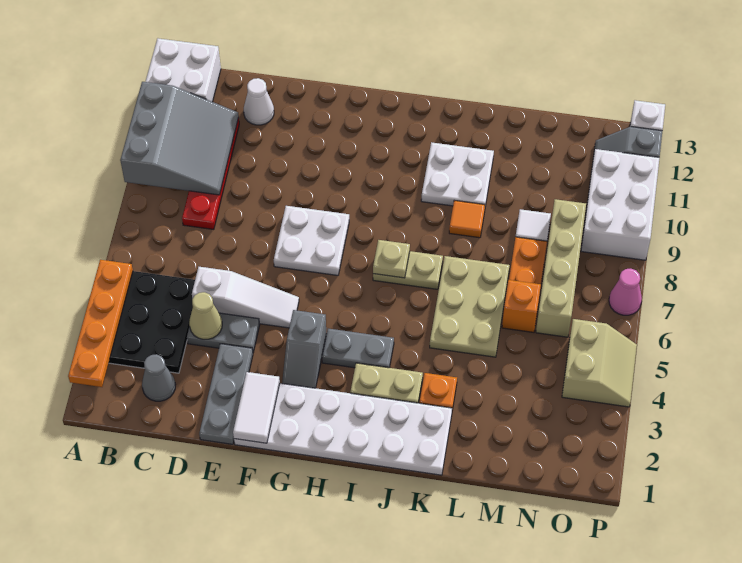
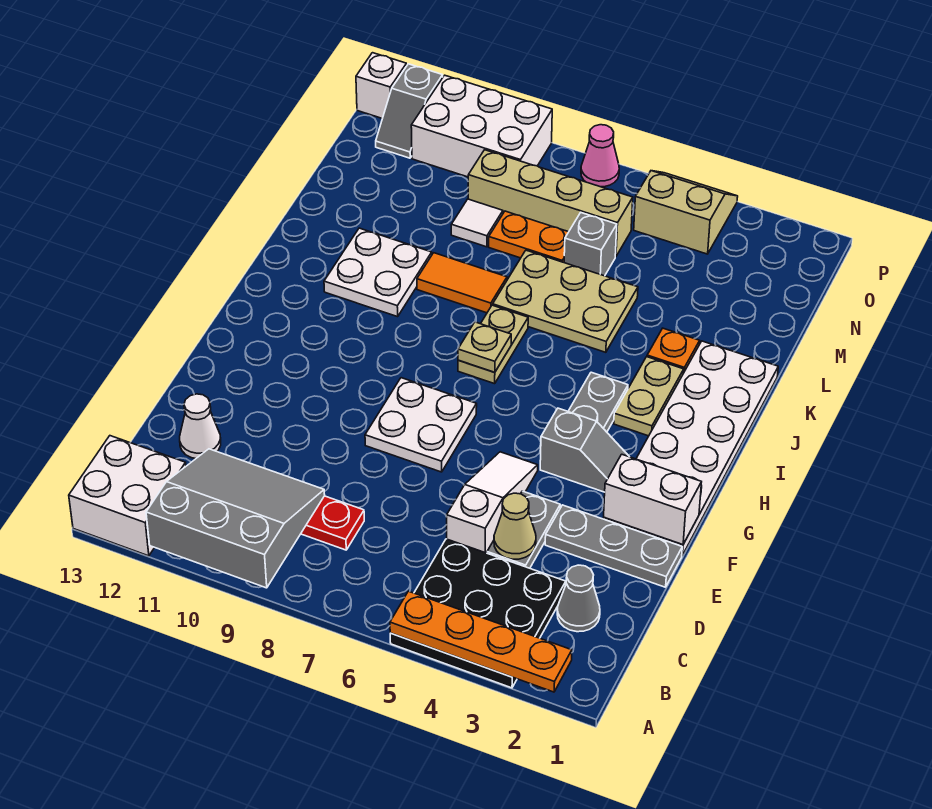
white tile F1:F2 level 2 -> white brick F1:F2 level 2
orange tile K9 level 1 -> orange tile K8:K9 level 1
orange brick M6 level 1 -> grey brick M6 level 1

